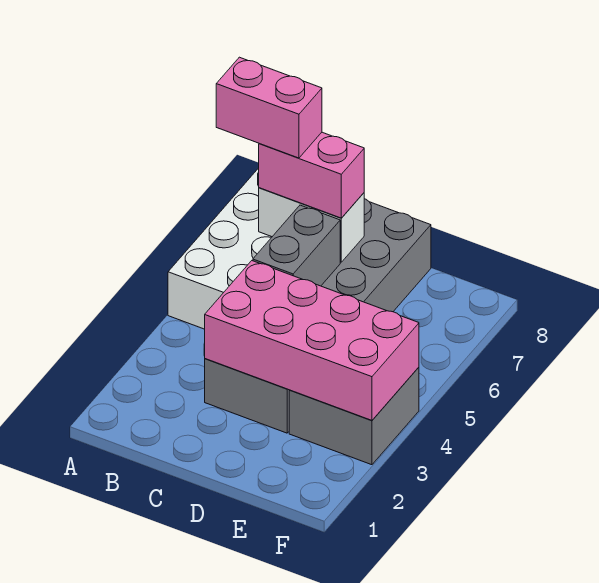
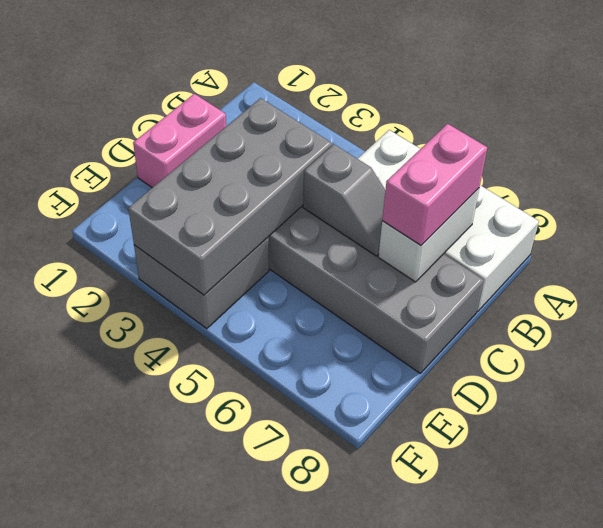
pink brick A7:B7 level 4 -> pink brick C1:D1 level 1
pink brick C3:F4 level 2 -> grey brick C3:F4 level 2
grey brick C5:C6 level 2 -> grey slope C5:C6 level 2 top 5

